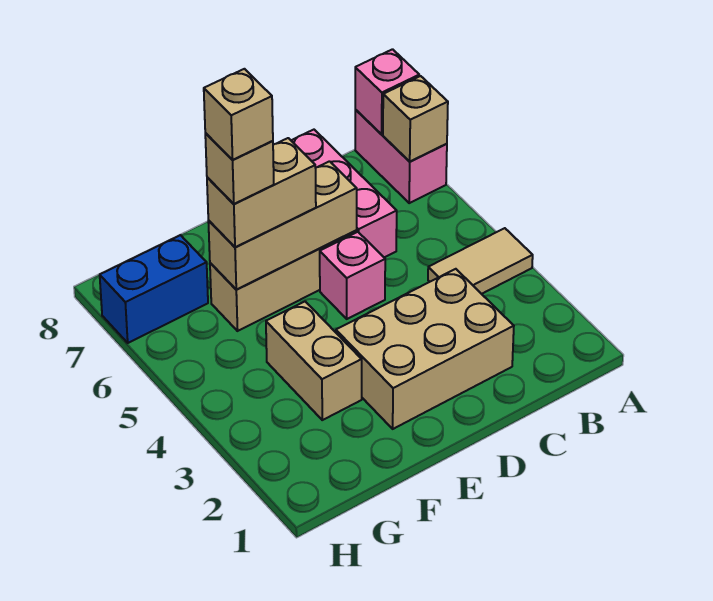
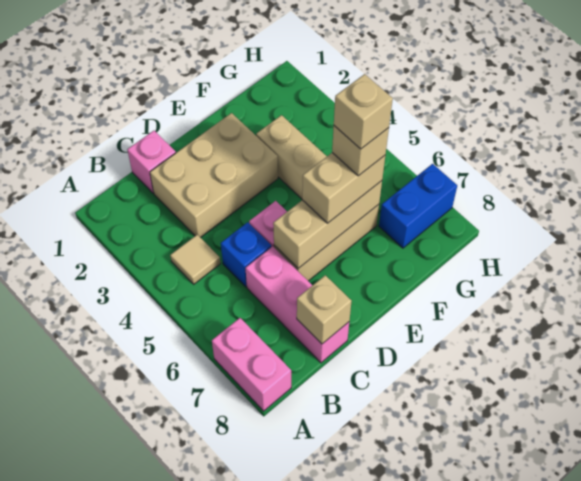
tan tile A4:B4 level 1 -> tan tile B4 level 1
tan brick A7 level 2 -> tan brick C8 level 2
pink brick A8 level 2 -> pink brick C1 level 1
none -> blue brick C5 level 1

